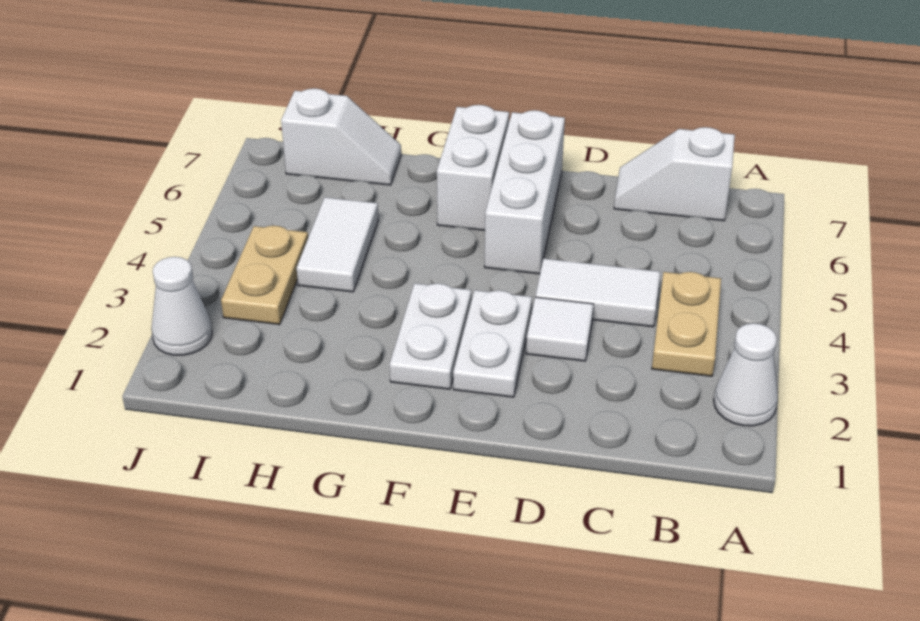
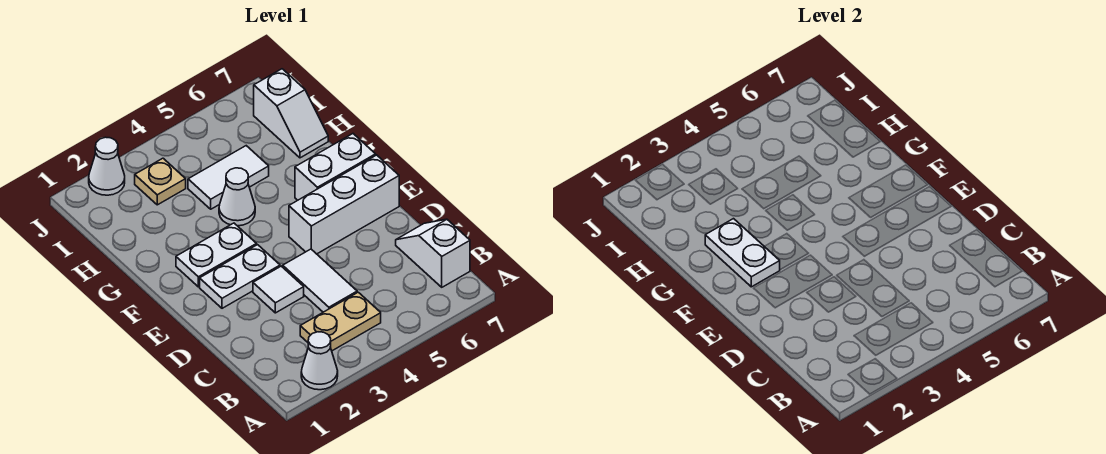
none -> white plate F2:G2 level 2
none -> white cone G4 level 1
tan plate I3:I4 level 1 -> tan plate I3 level 1

